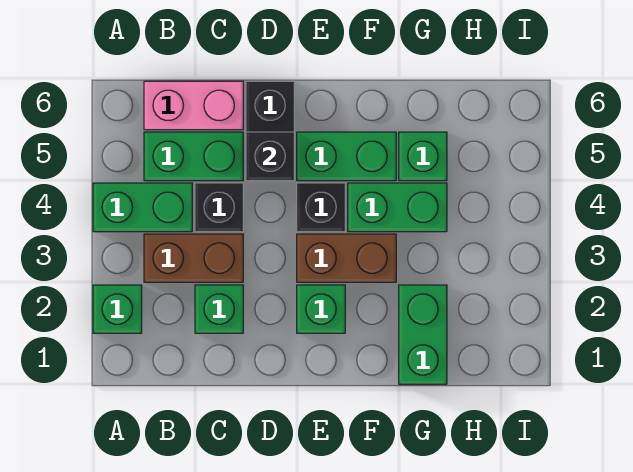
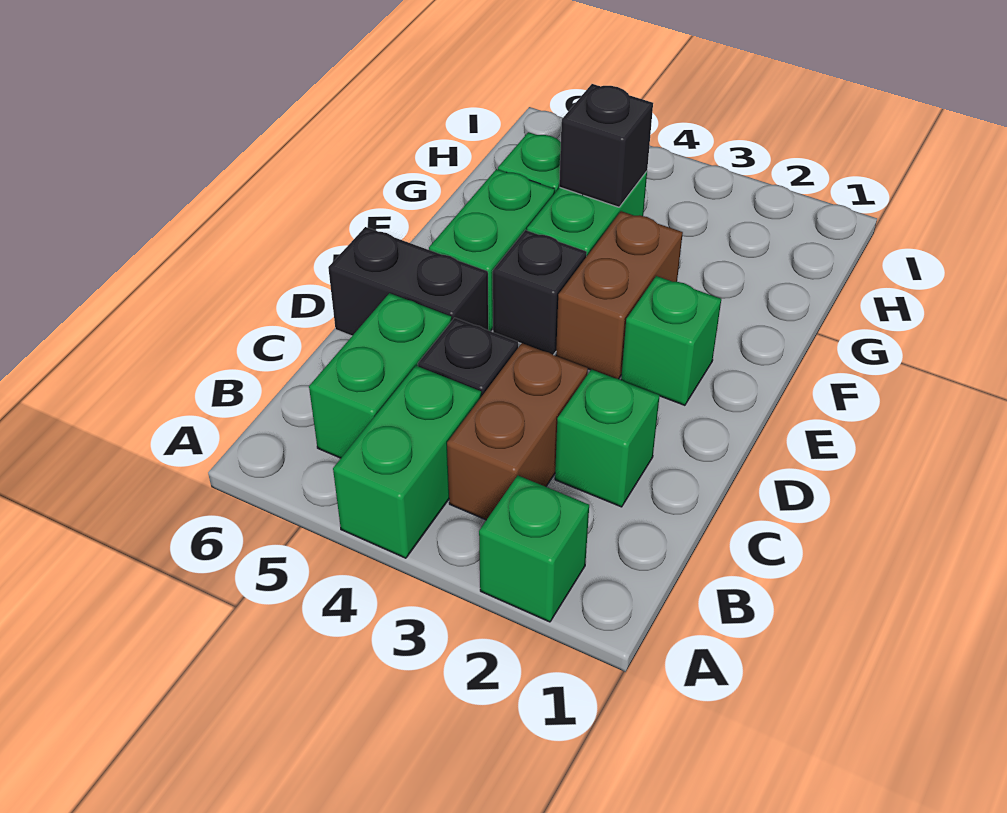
pink brick B6:C6 level 1 -> none
black brick D5 level 2 -> black brick G4 level 2
green brick G1:G2 level 1 -> none

